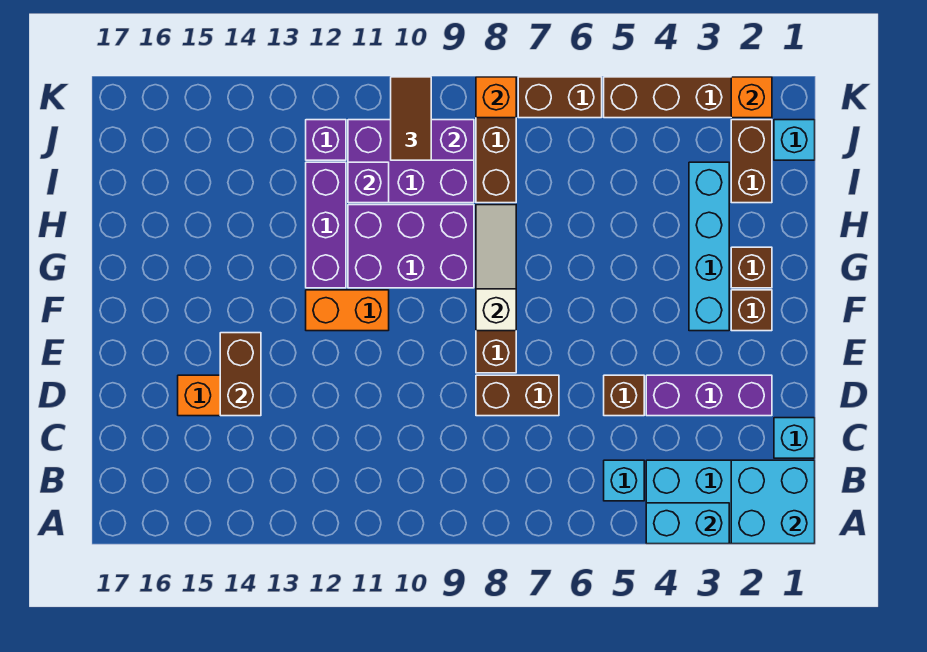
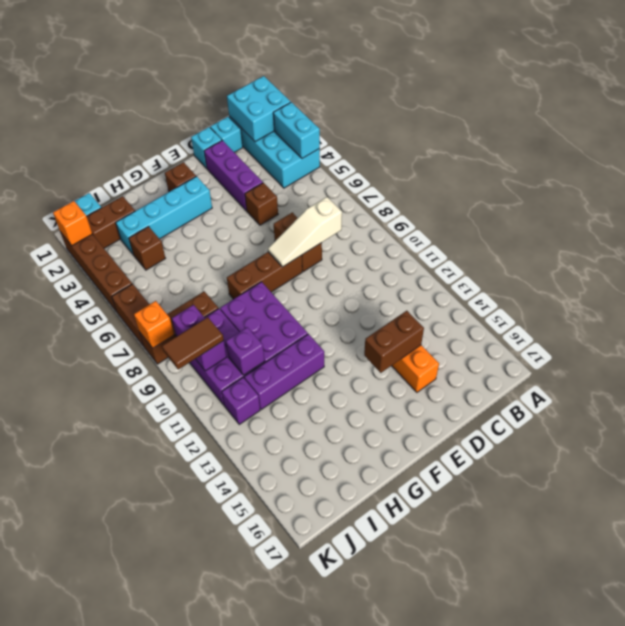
cyan brick B5 level 1 -> cyan brick D1 level 1
white slope F8:H8 level 2 top F -> white slope C8:E8 level 2 top C
orange brick F11:F12 level 1 -> none
brown brick G2 level 1 -> brown brick I4 level 1

